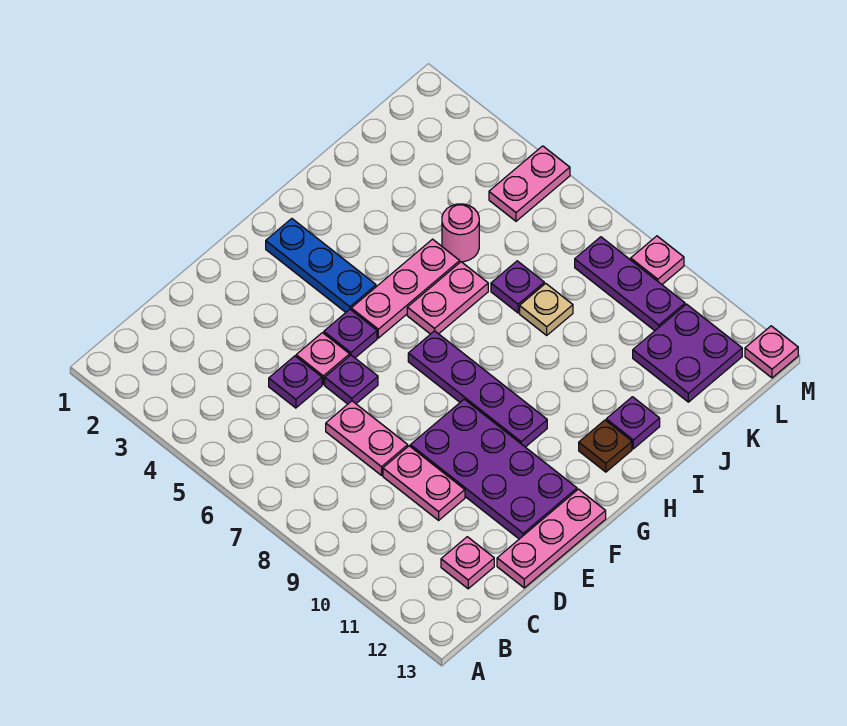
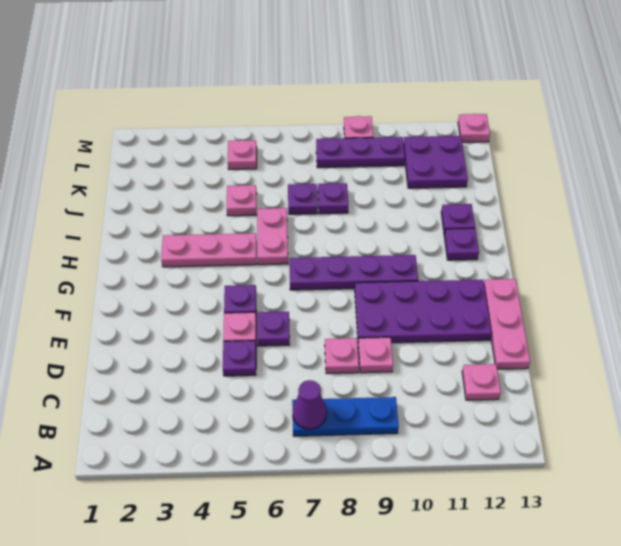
none -> purple cone B7 level 2
pink plate D7:D8 level 1 -> pink plate D8 level 1
pink plate D9:D10 level 1 -> pink plate D9 level 1
blue plate G2:G4 level 1 -> blue plate B7:B9 level 1
pink plate G5:I5 level 1 -> pink plate H3:H5 level 1
brown plate H12 level 1 -> purple plate H12 level 1
pink round brick J5 level 1 -> pink plate J5 level 1
tan plate J8 level 1 -> purple plate J8 level 1
pink plate L5:M5 level 1 -> pink plate L5 level 1

